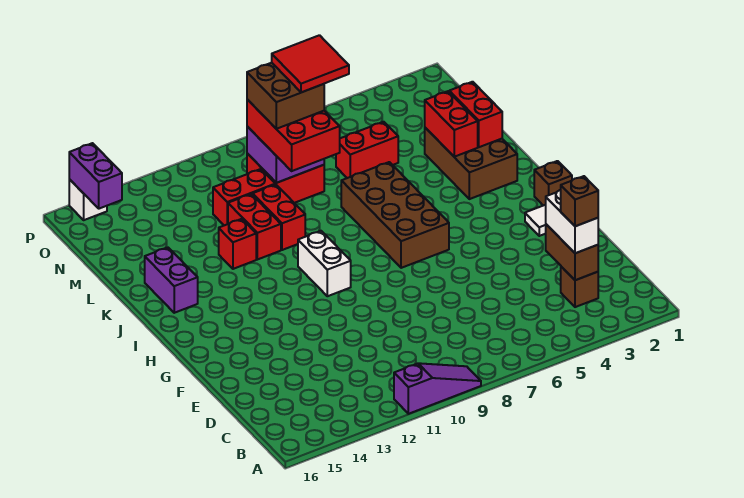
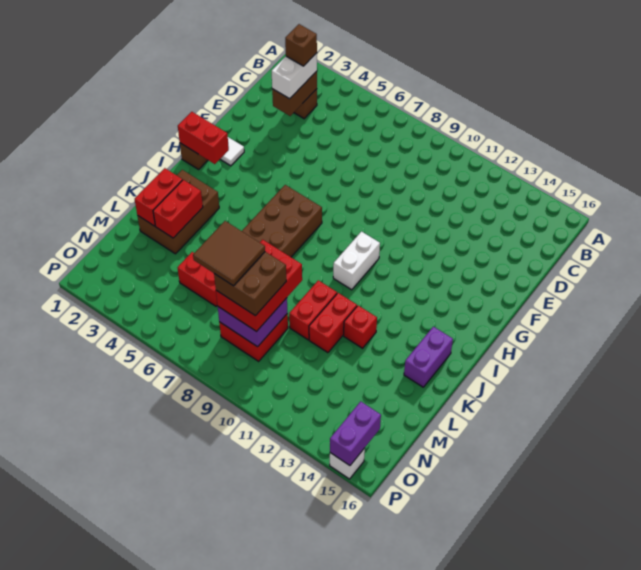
purple slope A9:A11 level 1 top 11 -> none
red tile M7:N8 level 5 -> brown tile M7:N8 level 5
red brick M10:M11 level 1 -> red brick H1:H2 level 2

